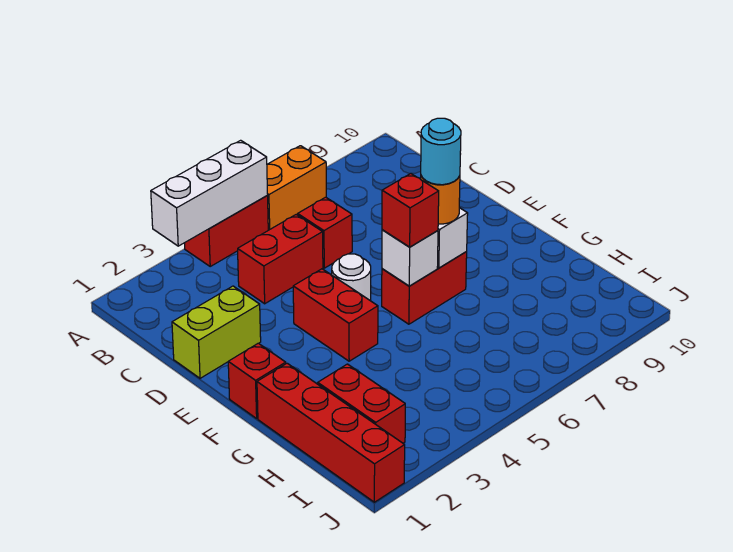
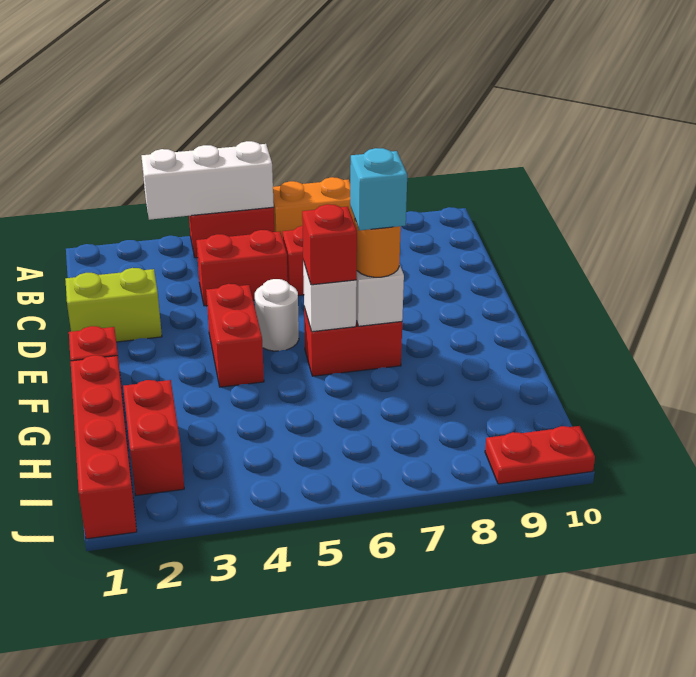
cyan round brick F7 level 4 -> cyan brick F7 level 4
none -> red plate J9:J10 level 1

